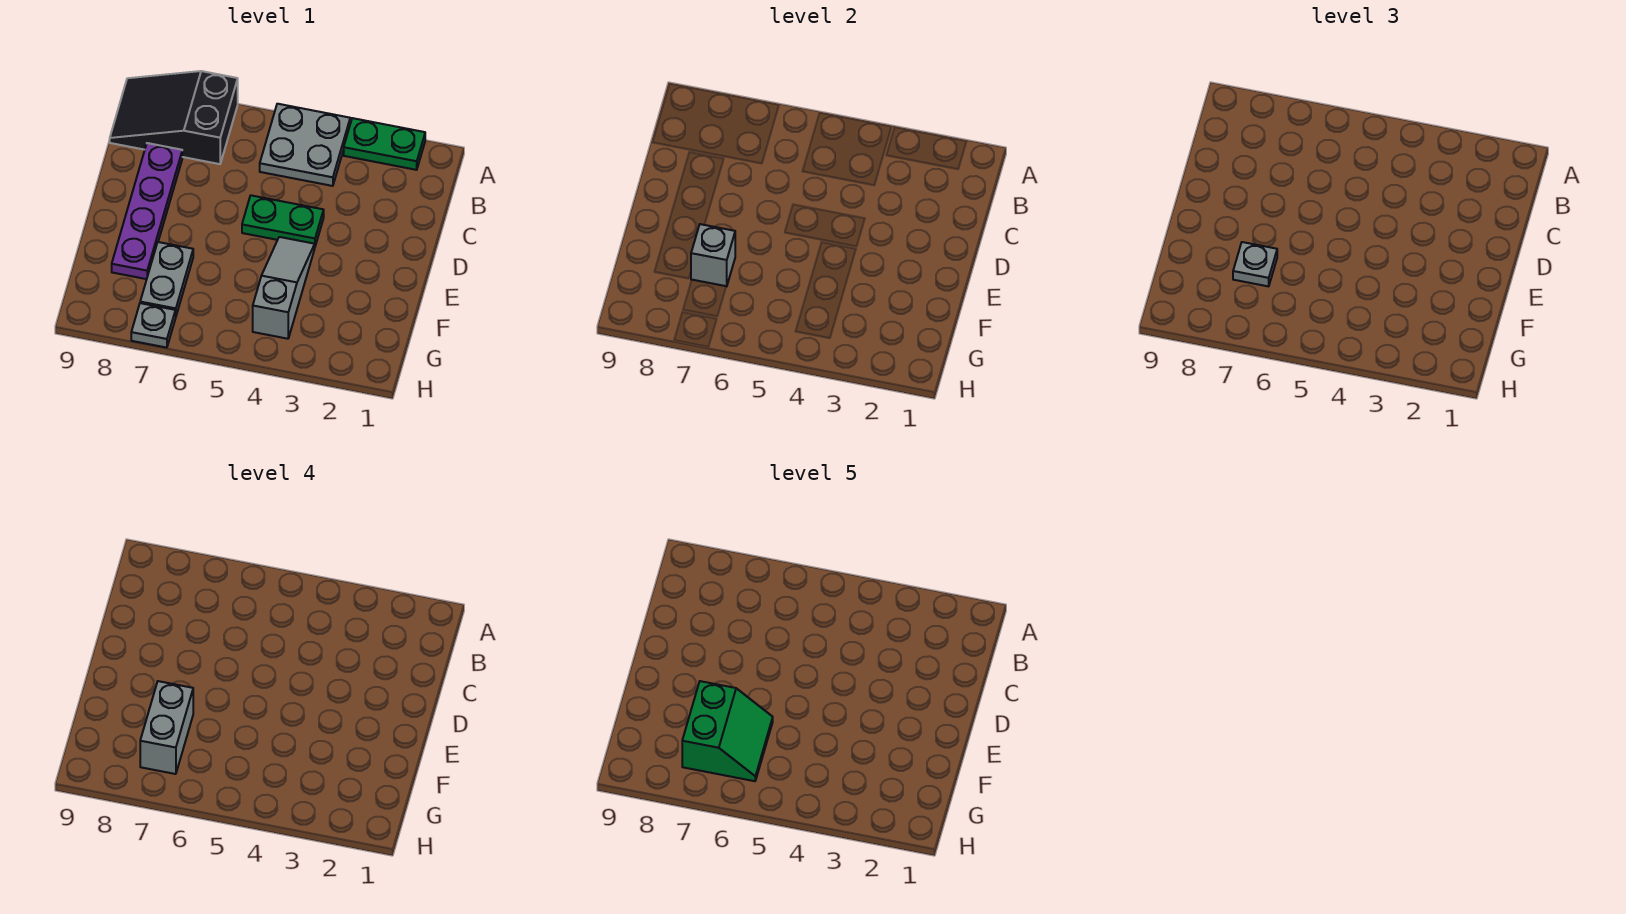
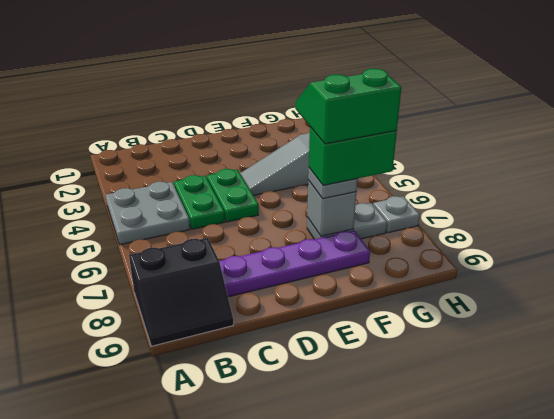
green plate A2:A3 level 1 -> green plate C4:C5 level 1
black slope A7:B9 level 1 top 7 -> black slope A8:B9 level 1 top 8
grey brick F7:G7 level 4 -> green brick F7:G7 level 4

